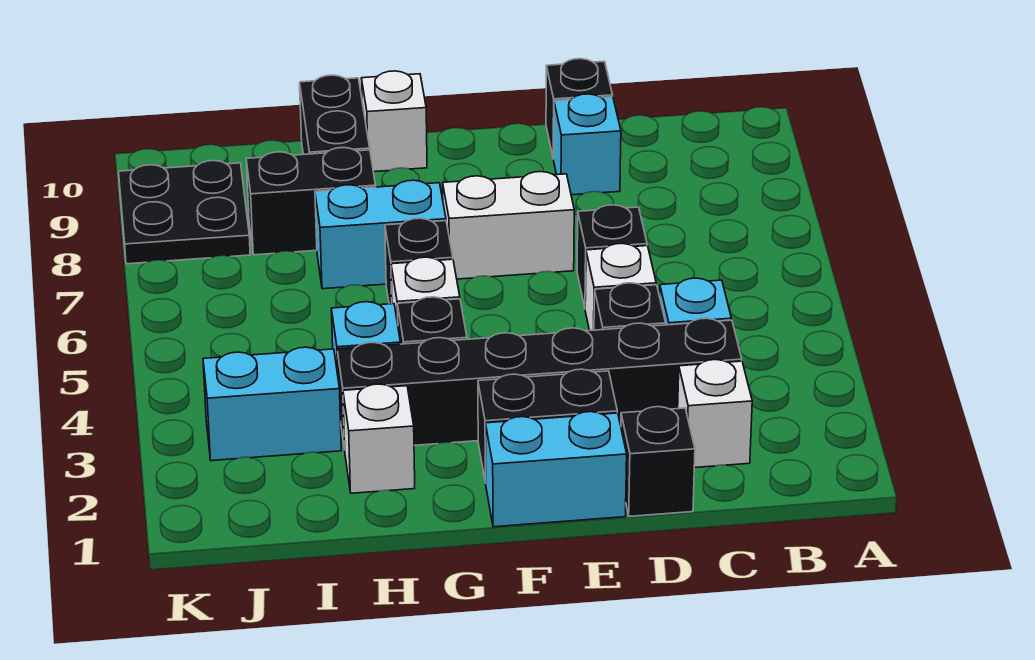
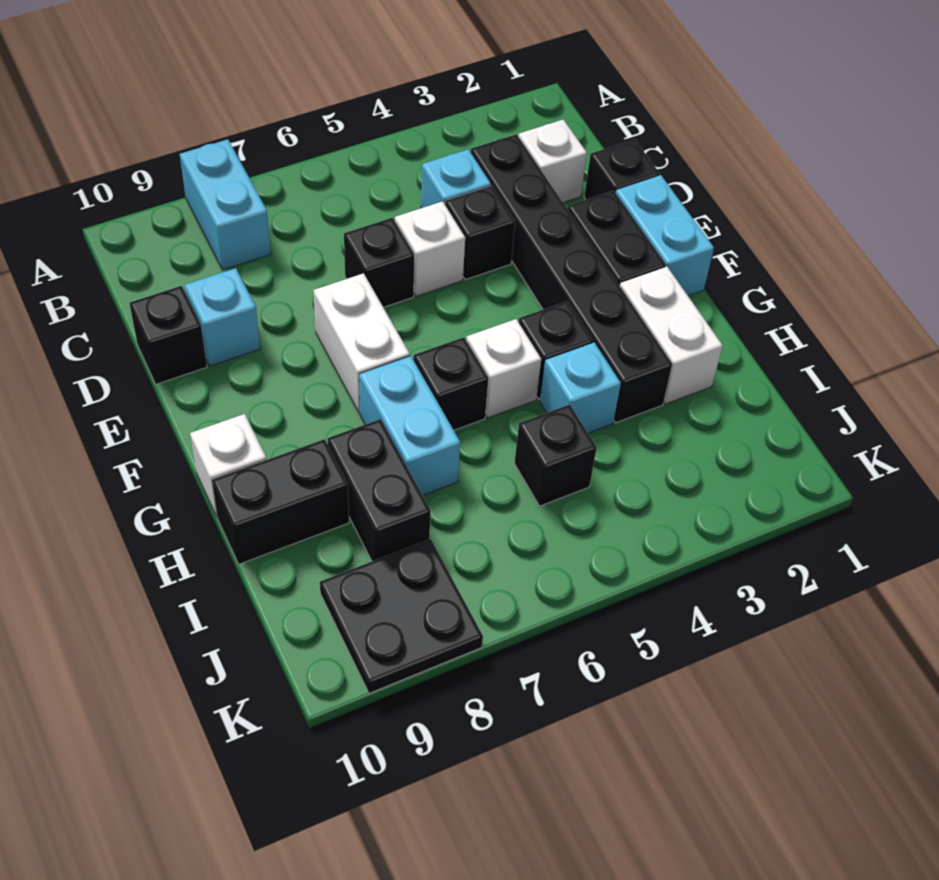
white brick H2 level 1 -> white brick G2:H2 level 1
cyan brick I3:J3 level 1 -> cyan brick A8:B8 level 1
none -> black brick I5 level 1

